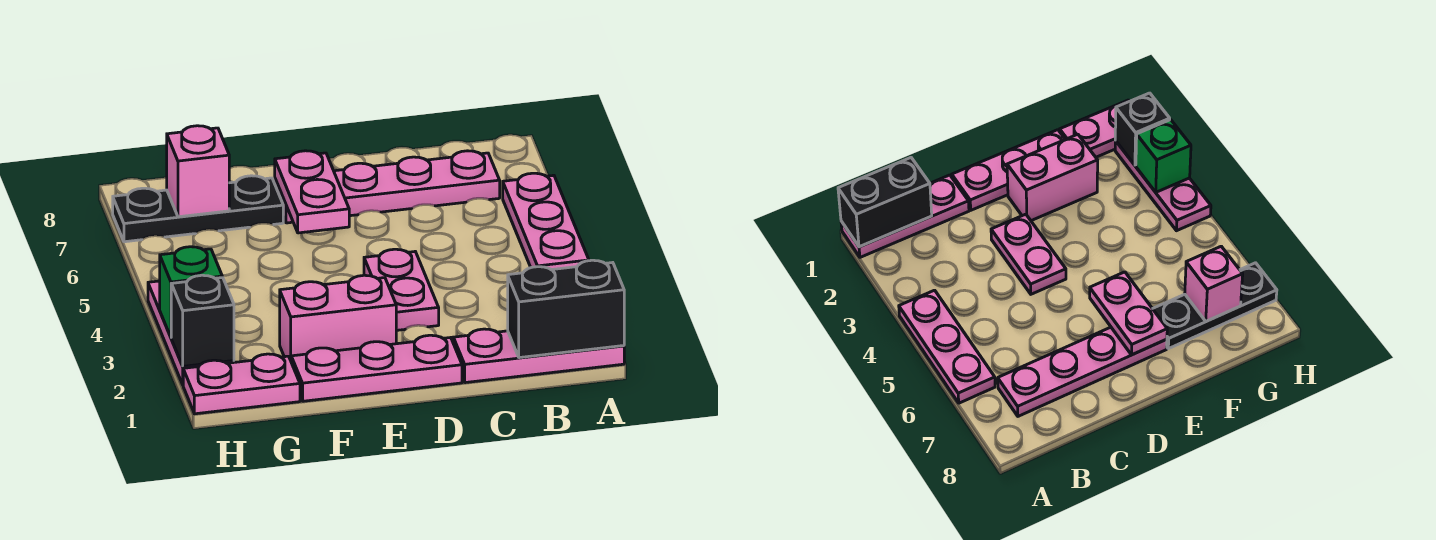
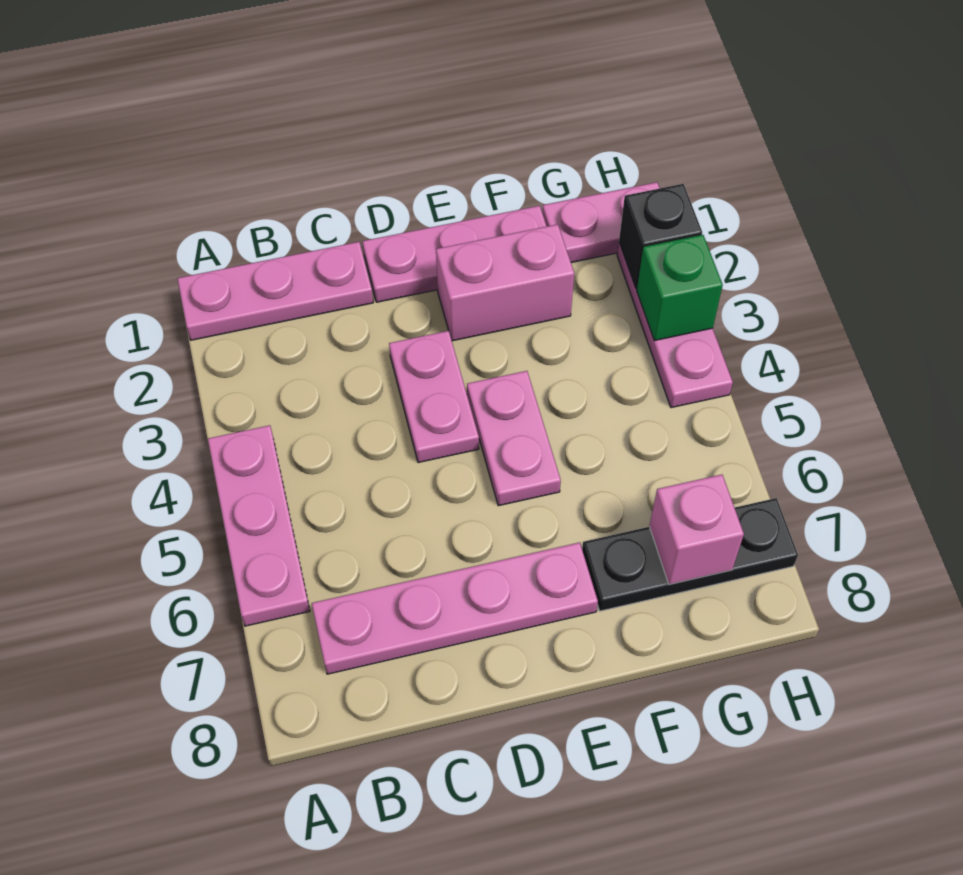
black brick A1:B1 level 2 -> none
pink plate E6:E7 level 2 -> pink plate E4:E5 level 1

